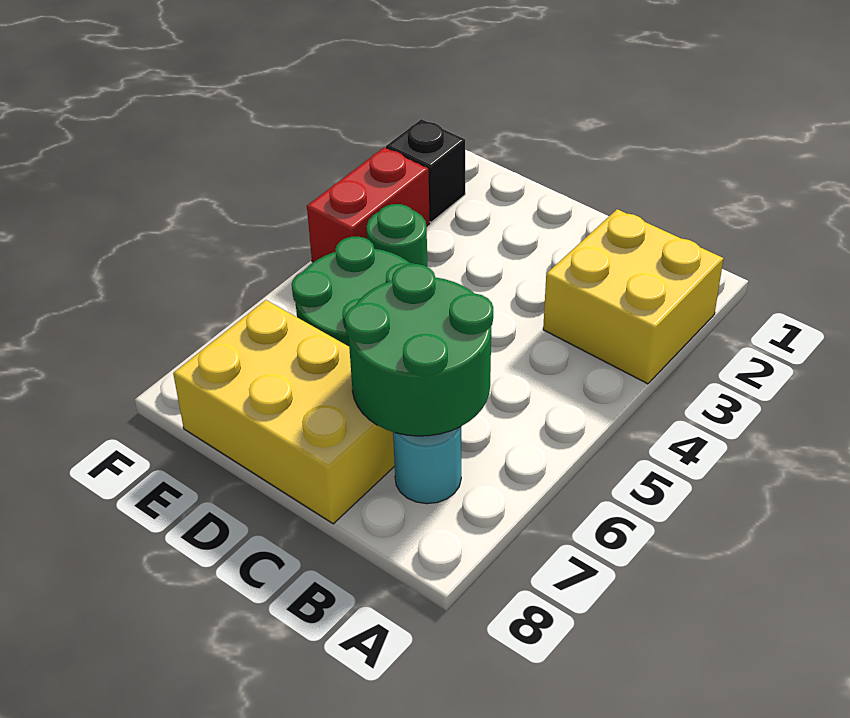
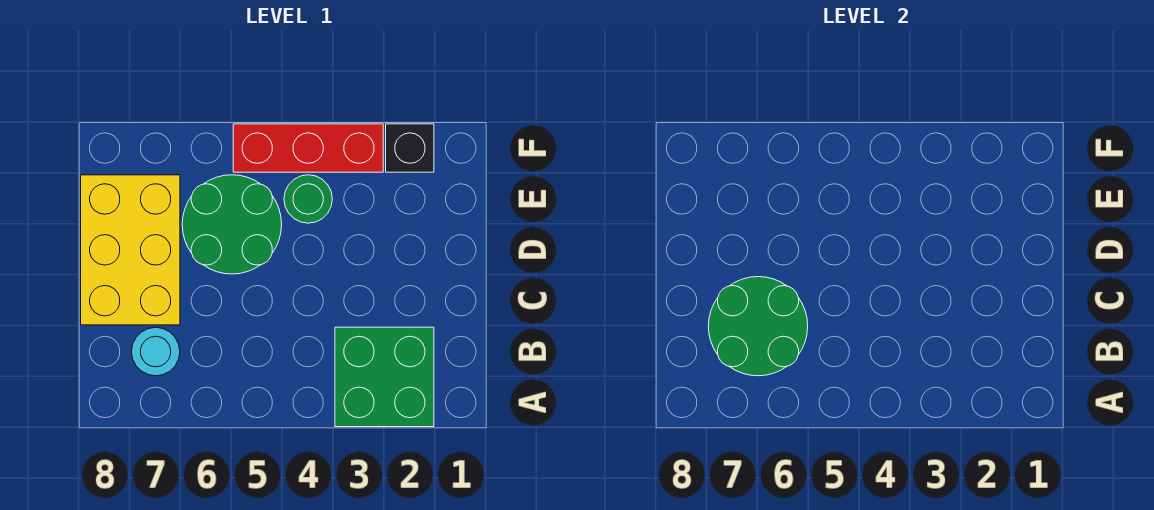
yellow brick A2:B3 level 1 -> green brick A2:B3 level 1
red brick F3:F4 level 1 -> red brick F3:F5 level 1

